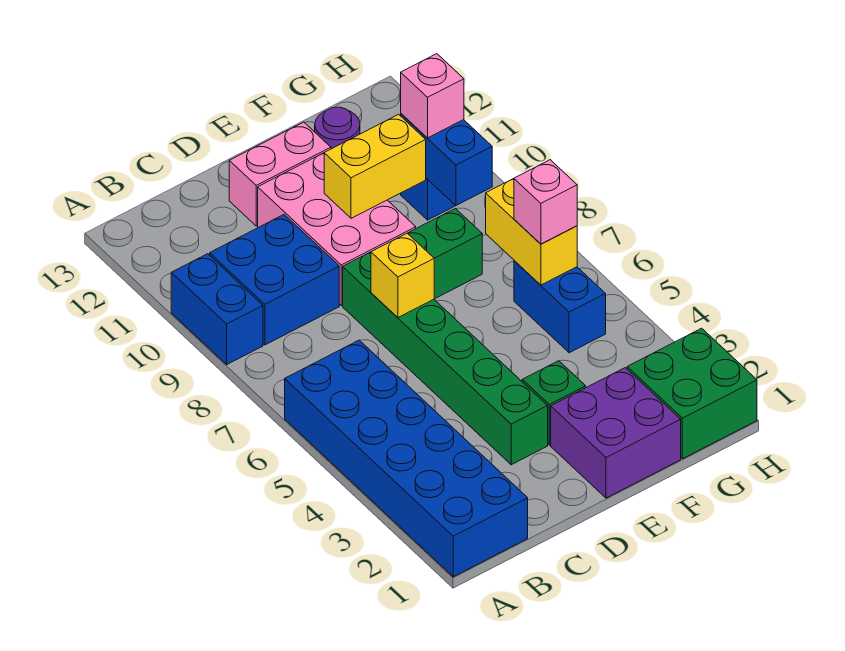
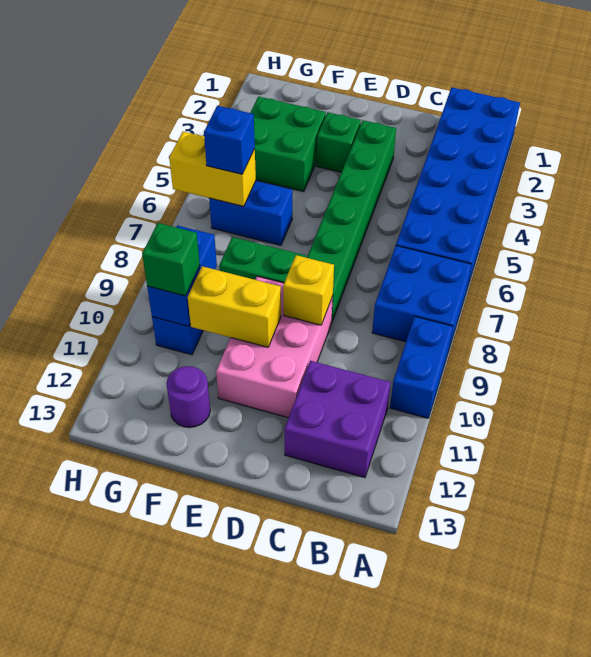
blue brick B9:C10 level 1 -> blue brick A7:B8 level 1
yellow brick D7 level 2 -> yellow brick D9 level 2
pink brick D12:E12 level 1 -> none
purple brick E1:F2 level 1 -> purple brick B11:C12 level 1
green brick G1:H2 level 1 -> green brick F3:G4 level 1
blue brick G5:G6 level 1 -> blue brick F6:G6 level 1
yellow brick G6:G7 level 2 -> yellow brick G6:H6 level 2
pink brick G6 level 3 -> blue brick G6 level 3
pink brick G10 level 3 -> green brick G10 level 3

